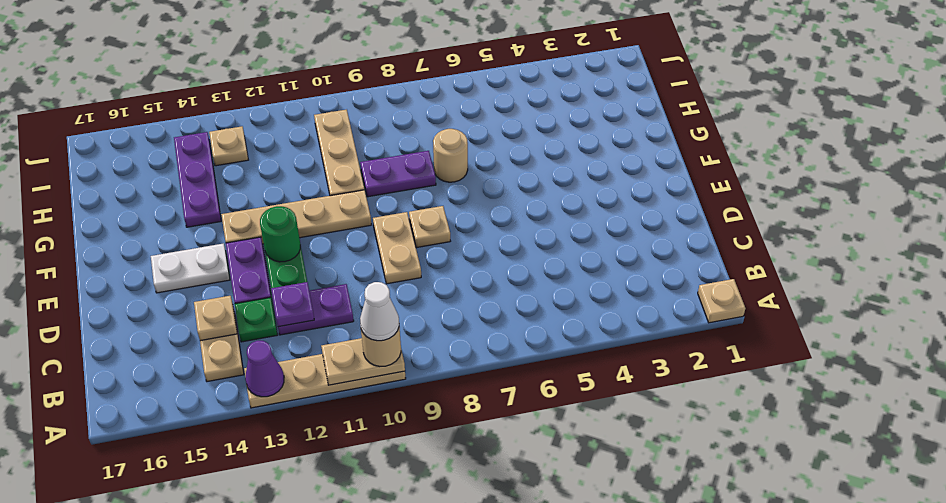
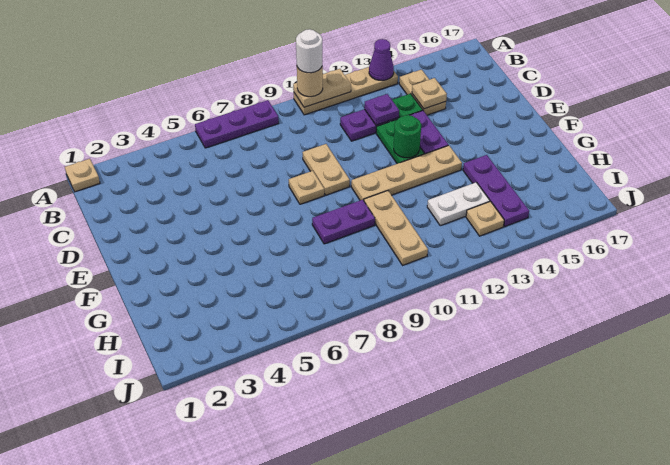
none -> purple plate A6:A8 level 1
white cone A10 level 4 -> white round brick A10 level 4
white plate E14:E15 level 1 -> white plate H12:H13 level 1
tan round brick G7 level 1 -> none

